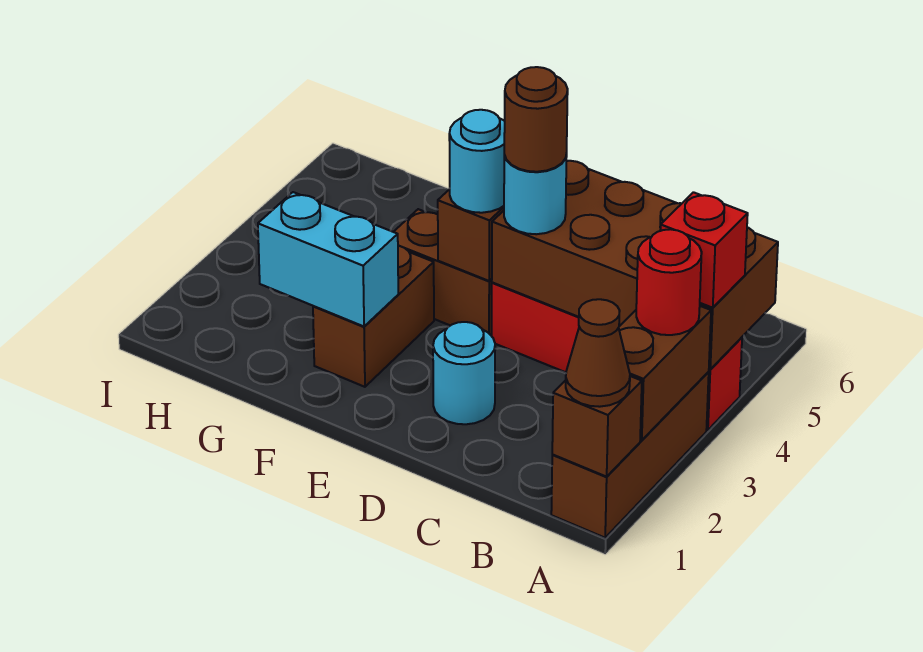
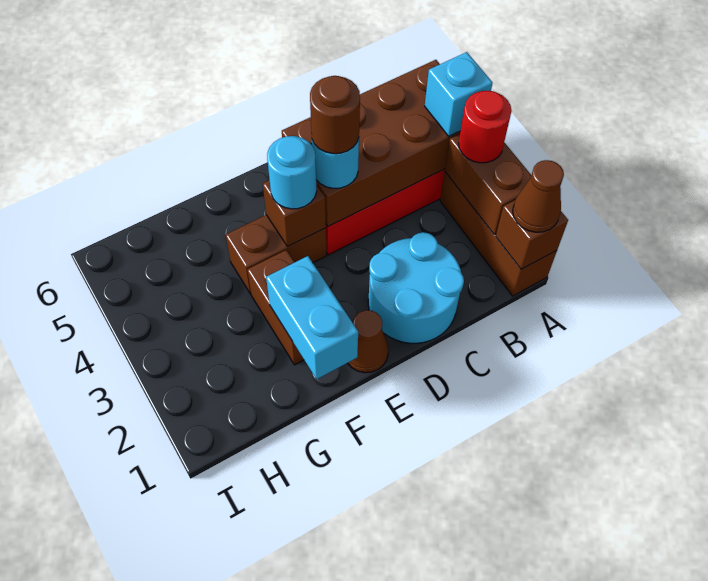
red brick A4 level 3 -> cyan brick A4 level 3
cyan round brick D2 level 1 -> cyan round brick C1:D2 level 1
none -> brown cone E1 level 1
cyan brick F2:G2 level 2 -> cyan brick F1:F2 level 2

